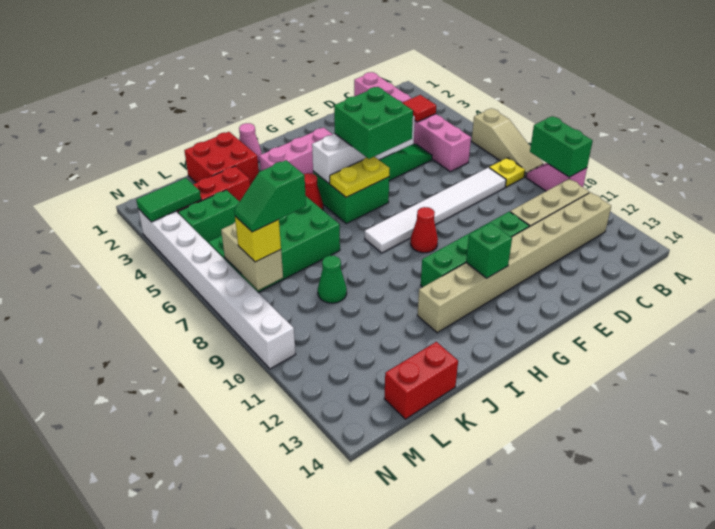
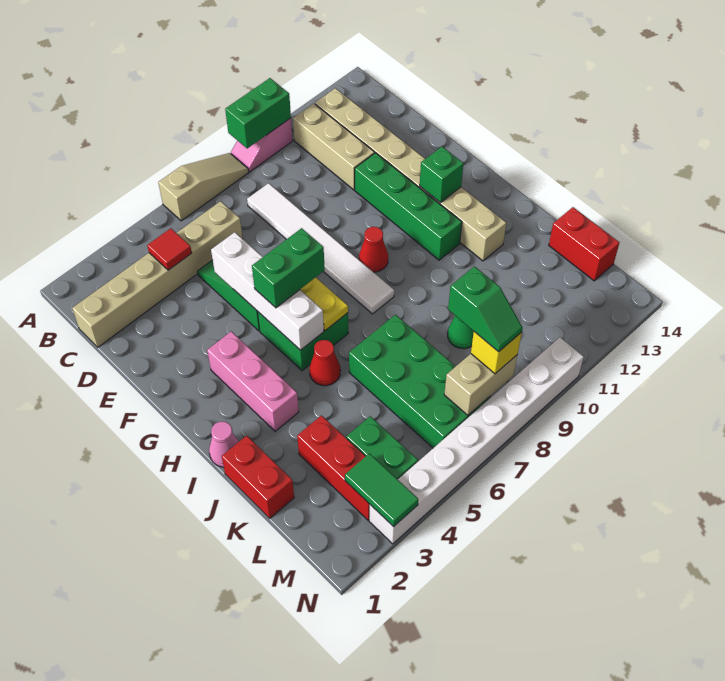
yellow plate B8 level 1 -> none
pink brick C1:C6 level 1 -> tan brick C1:C6 level 1
green brick F5:G6 level 3 -> green brick G5:G6 level 3
red brick J1:K2 level 1 -> red brick J1:K1 level 1

